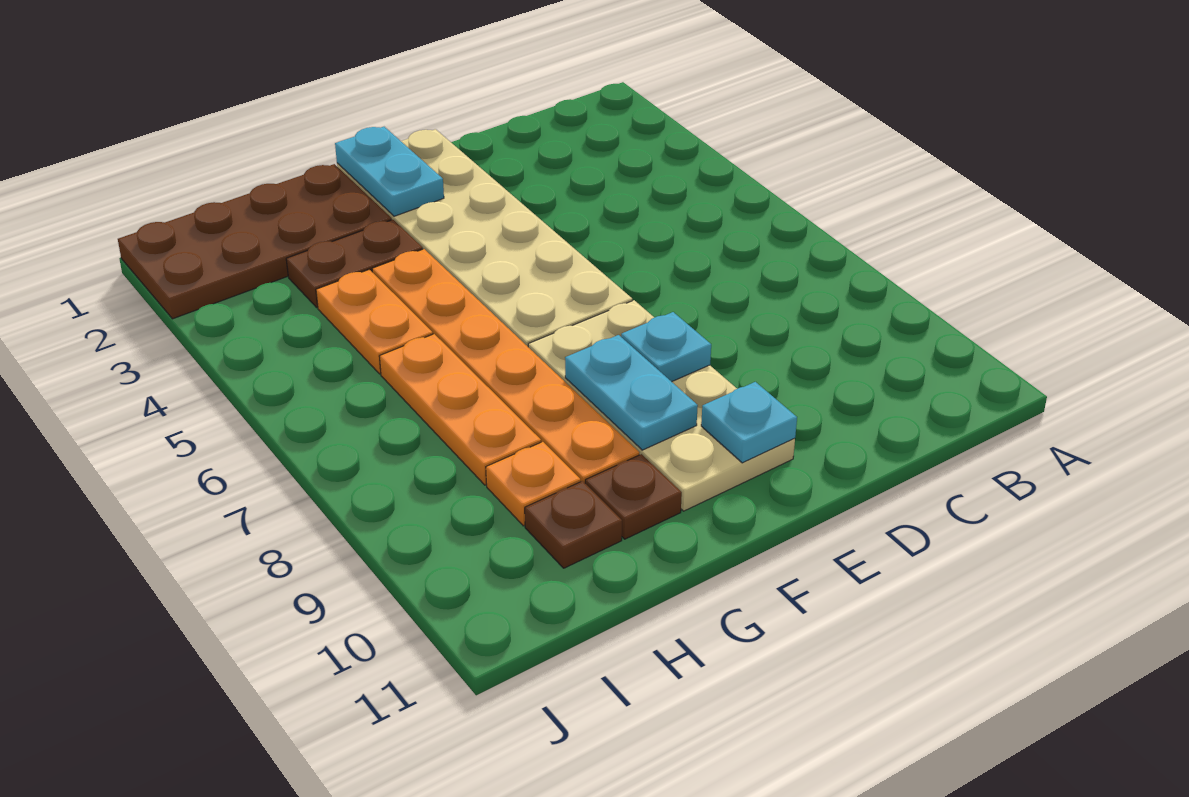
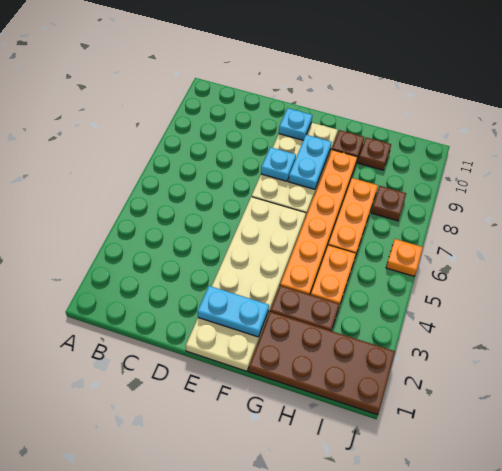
cyan plate F1:F2 level 2 -> cyan plate E2:F2 level 2
orange plate H9 level 1 -> orange plate J6 level 1
none -> brown plate I8 level 1

